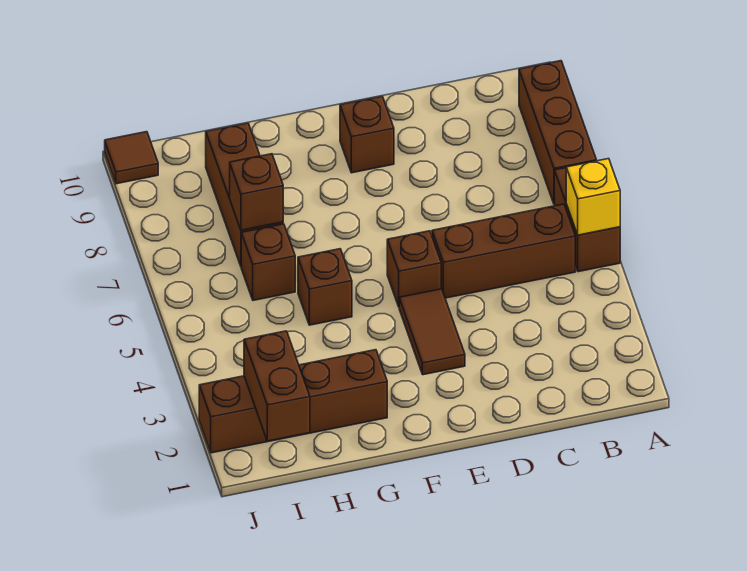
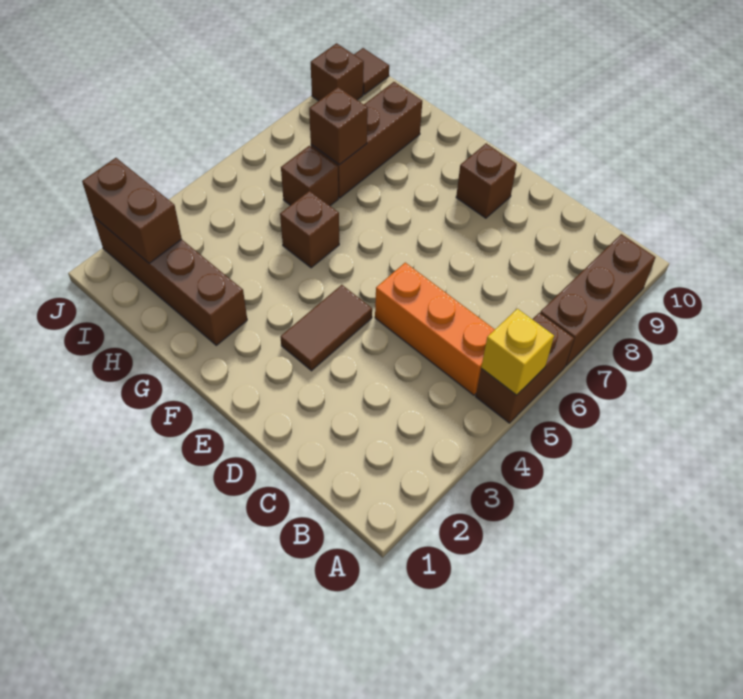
brown brick B5:D5 level 1 -> orange brick B5:D5 level 1
brown brick E5 level 1 -> brown brick J9 level 1
brown brick I1:I2 level 2 -> brown brick I2:J2 level 2

